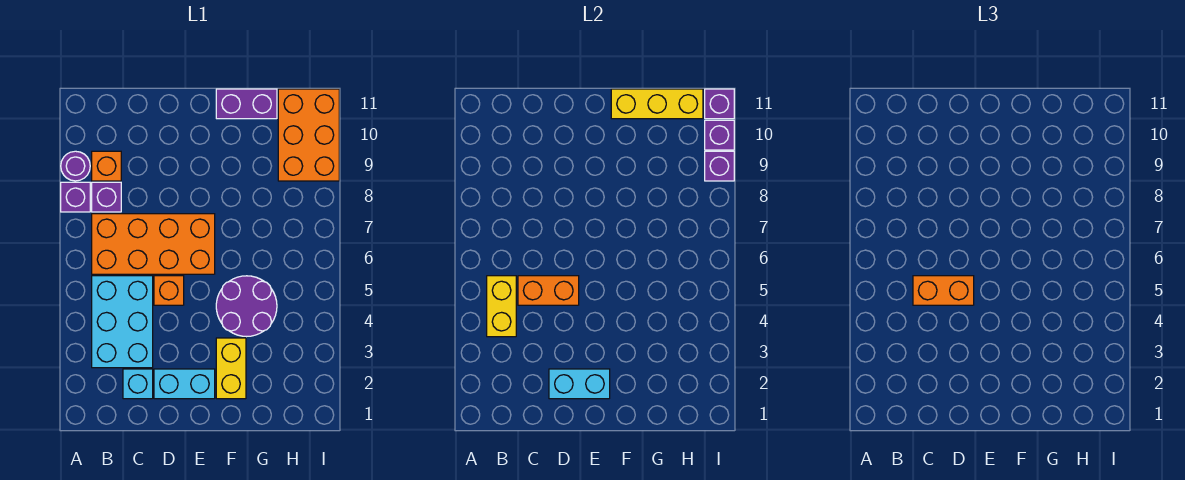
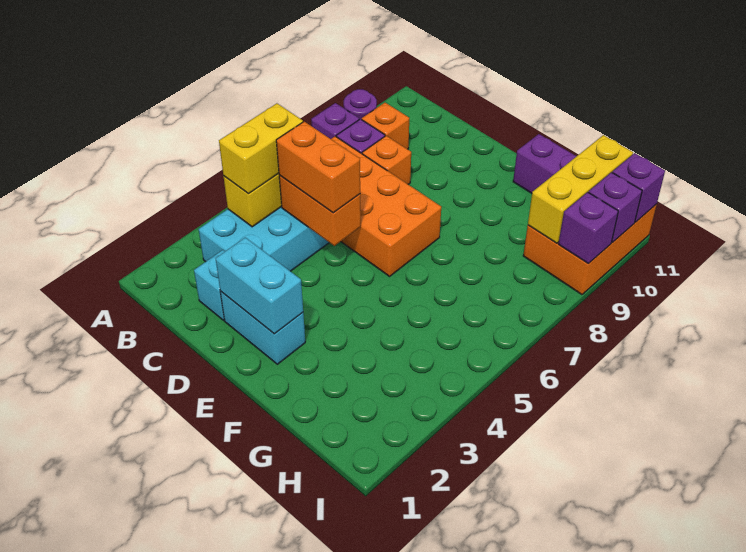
orange brick D5 level 1 -> orange brick C8 level 1
yellow brick F2:F3 level 1 -> yellow brick B4:B5 level 3
purple round brick F4:G5 level 1 -> none
yellow brick F11:H11 level 2 -> yellow brick H9:H11 level 2

